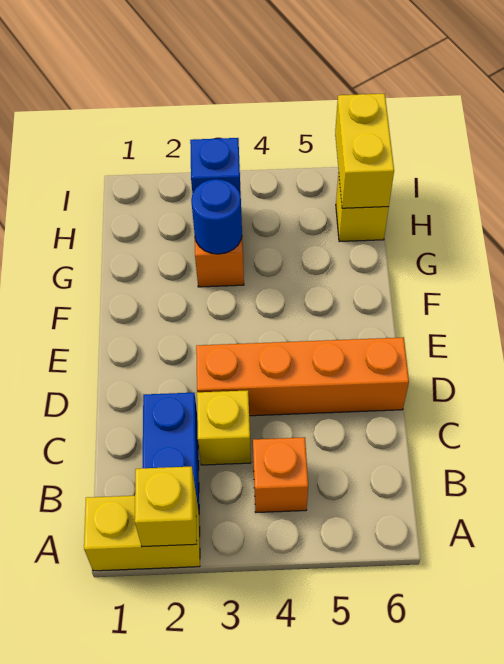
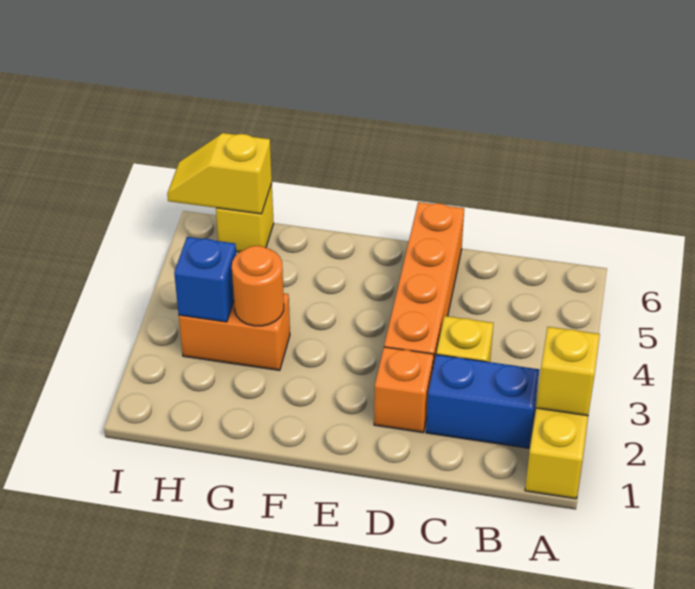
orange brick B4 level 1 -> orange brick D2 level 1
blue round brick G3 level 2 -> orange round brick G3 level 2
yellow brick H6:I6 level 2 -> yellow slope H6:I6 level 2 top H

